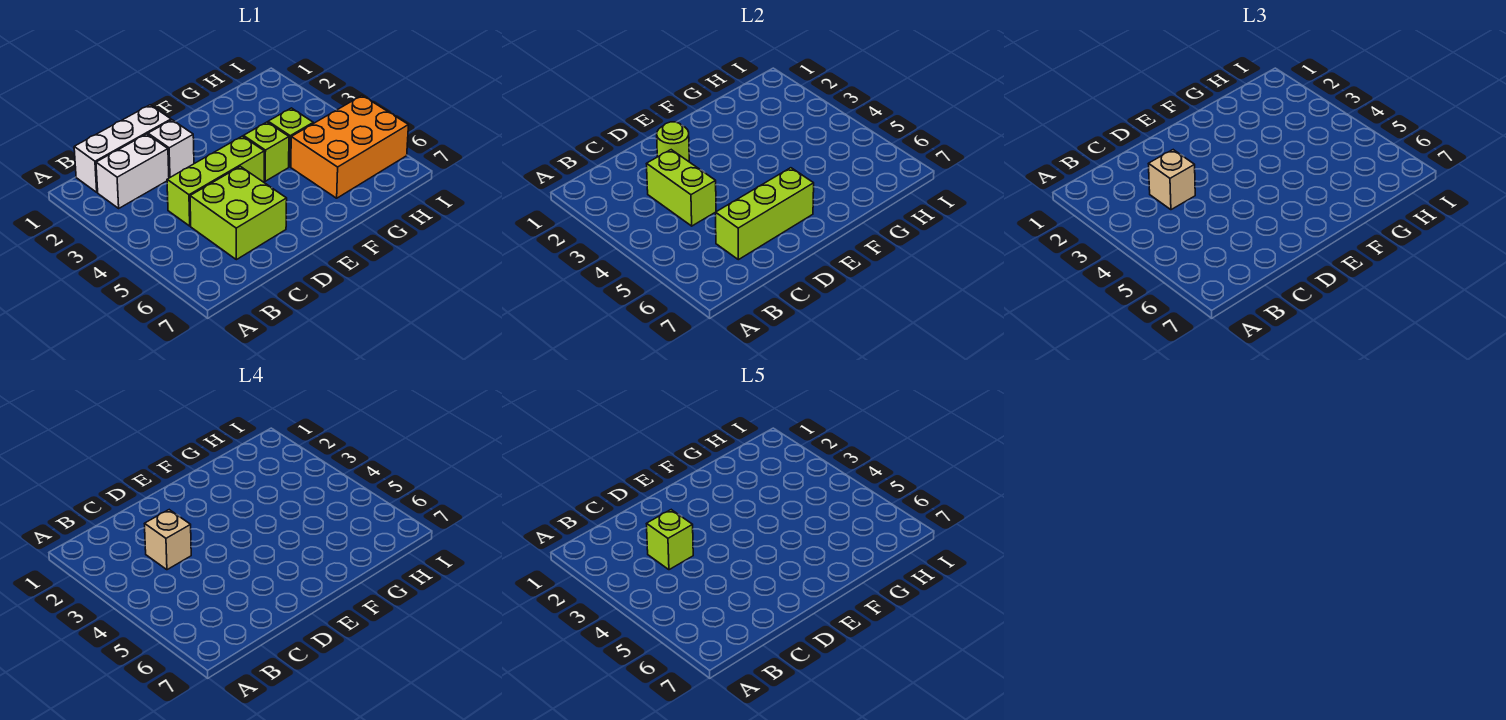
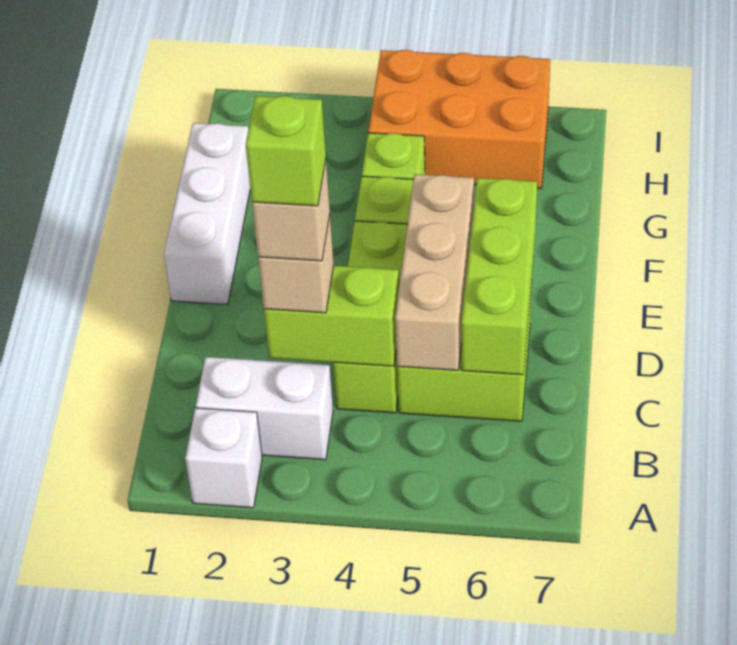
white brick B1:D1 level 1 -> white brick E1:G1 level 1
white brick B2:C2 level 1 -> white brick B2:B3 level 1
none -> tan brick C5:E5 level 2
white brick D2 level 1 -> white brick A2 level 1
lime round brick D2 level 2 -> none
orange brick G5:I6 level 1 -> orange brick H4:I6 level 1

